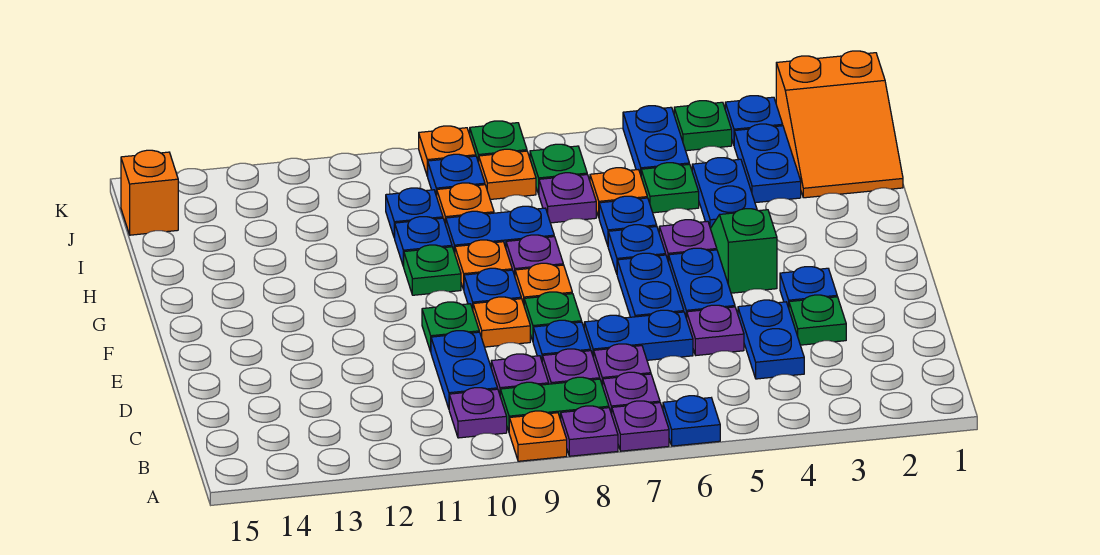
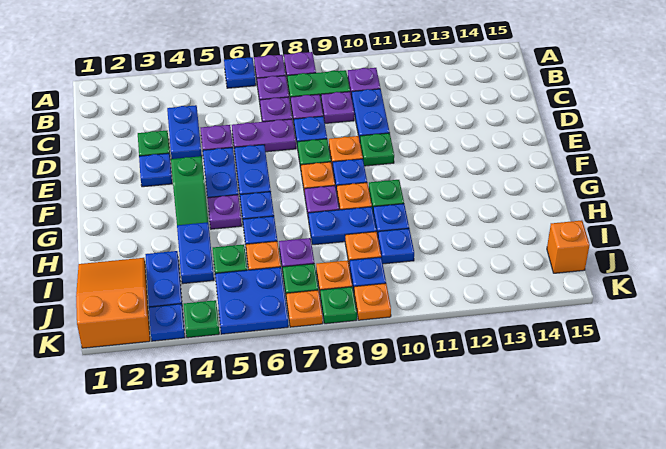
orange plate A9 level 1 -> orange plate K7 level 1
blue plate D6:D7 level 1 -> purple plate D6:D7 level 1
blue plate J5:K5 level 1 -> blue plate J5:K6 level 1

